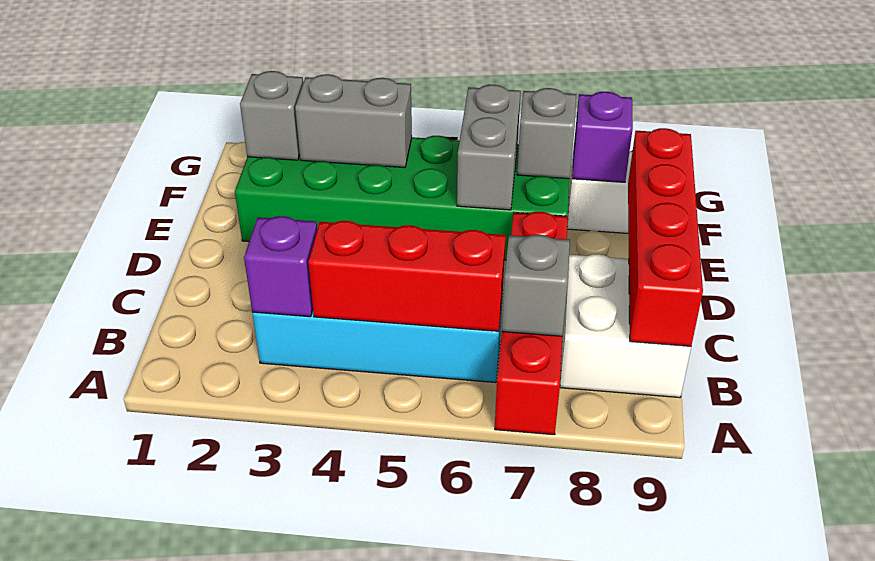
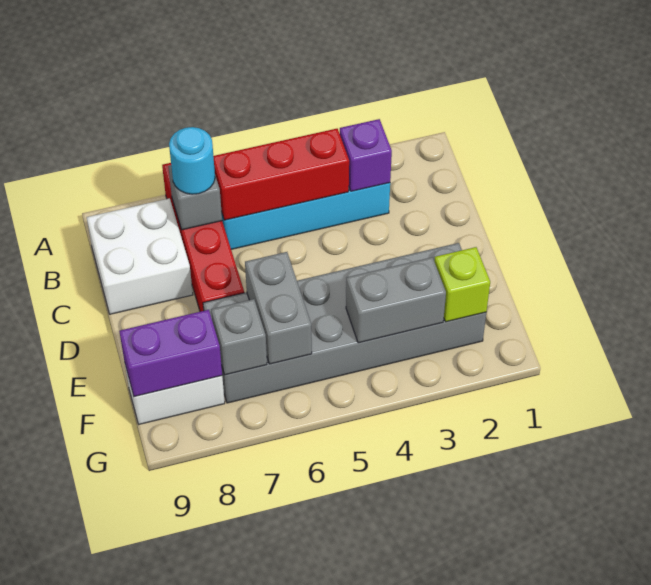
none -> cyan round brick B7 level 3
red brick B9:E9 level 2 -> none
green brick E2:F7 level 1 -> grey brick E2:F7 level 1
grey brick F2 level 2 -> lime brick F2 level 2
purple brick F8 level 2 -> purple brick F8:F9 level 2

